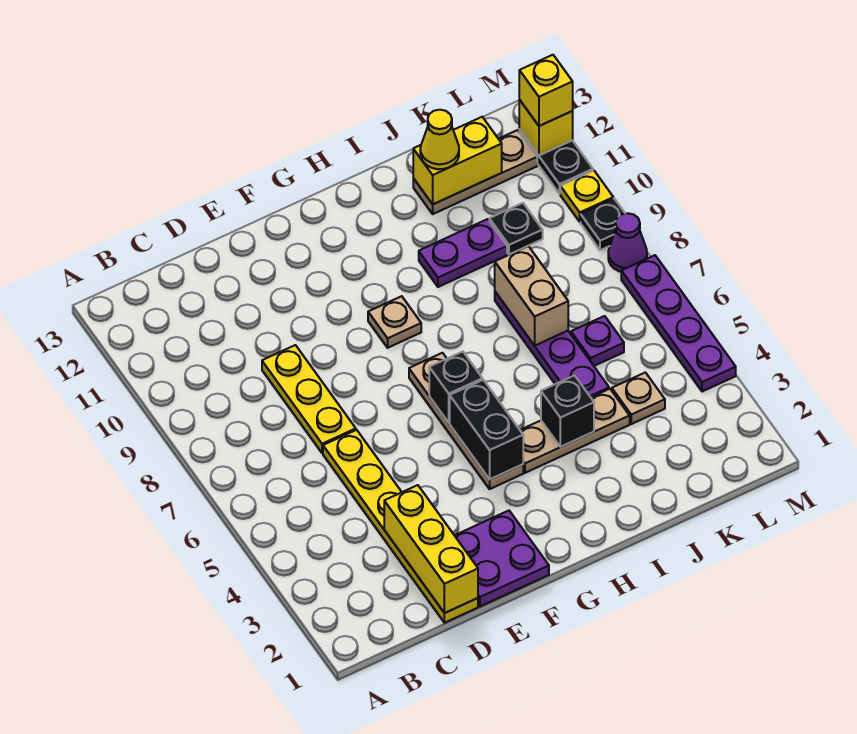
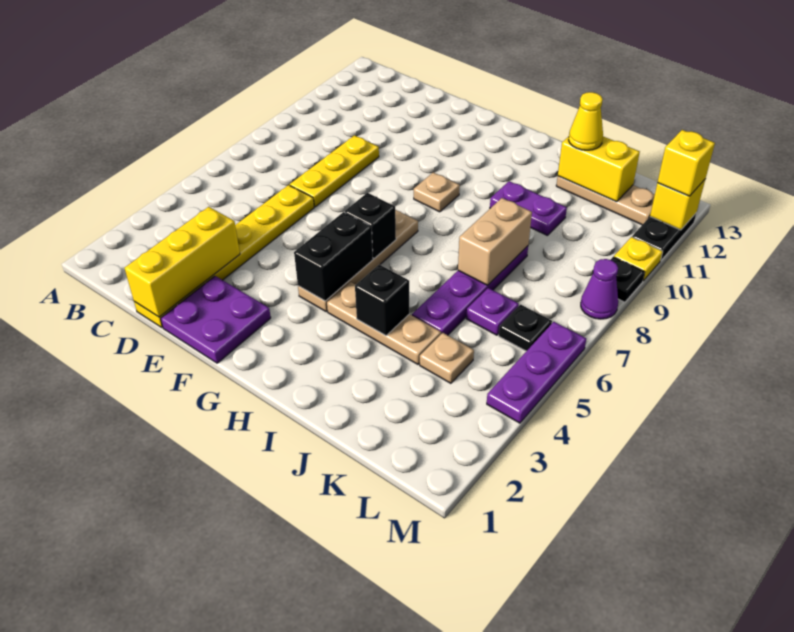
black plate K10 level 1 -> black plate L6 level 1
purple plate M4:M7 level 1 -> purple plate M4:M6 level 1

